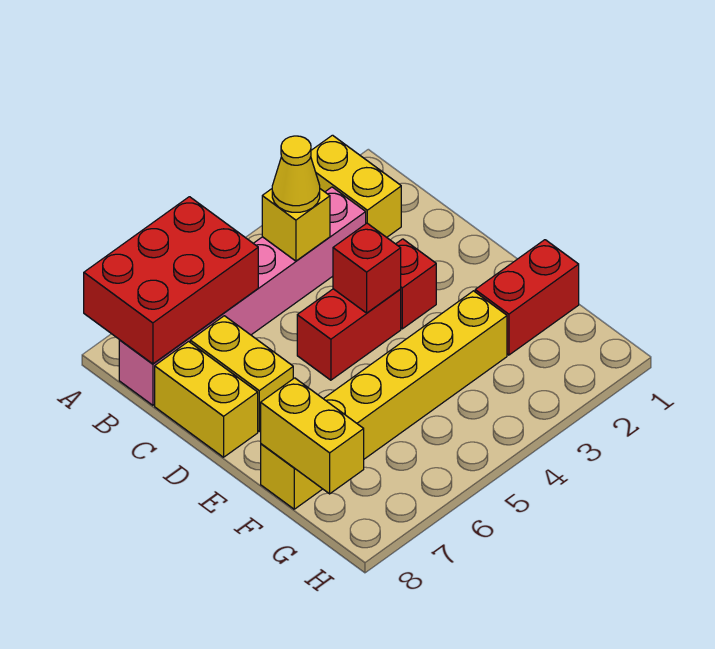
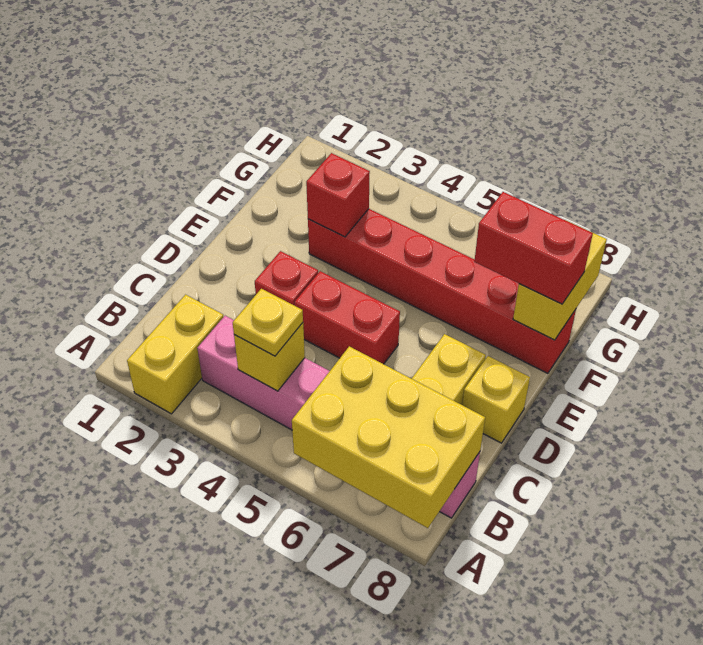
red brick A6:B8 level 2 -> yellow brick A6:B8 level 2
yellow cone B4 level 3 -> yellow plate B4 level 3
yellow brick C8:D8 level 1 -> yellow brick D8 level 1
red brick D4 level 2 -> red brick F3 level 2
red brick F1:F2 level 1 -> red brick F7:F8 level 3
yellow brick F3:F8 level 1 -> red brick F3:F8 level 1

